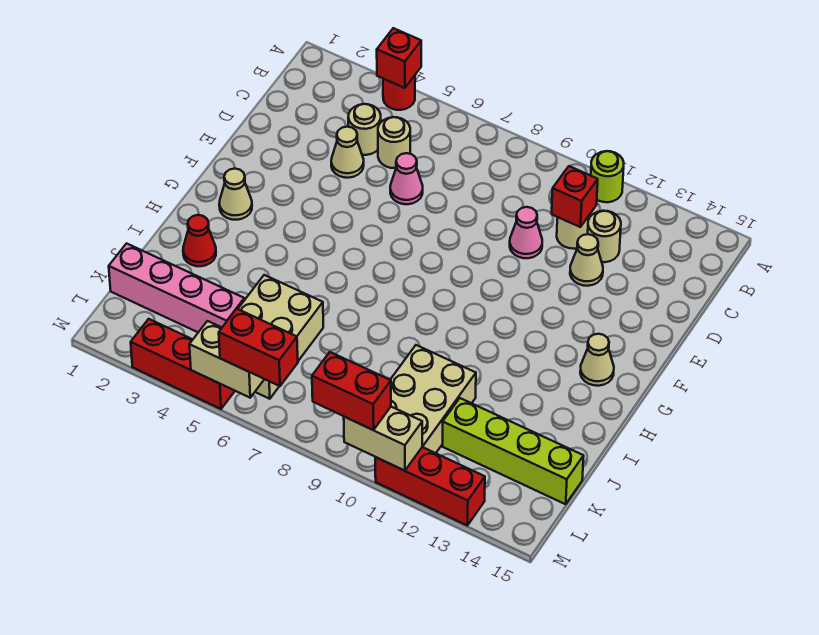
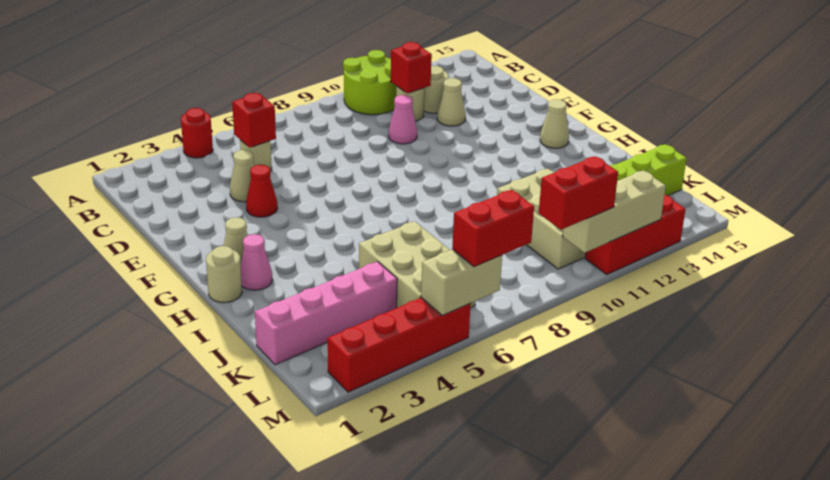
red brick A4 level 2 -> red brick C5 level 2
lime round brick A11 level 1 -> lime round brick A10:B11 level 1
tan round brick C4 level 1 -> tan round brick H1 level 1
pink cone D6 level 1 -> pink cone H2 level 1
red cone I2 level 1 -> red cone E4 level 1
red brick M3:M5 level 1 -> red brick M2:M5 level 1
tan brick M10:M11 level 2 -> tan brick M10:M12 level 2

